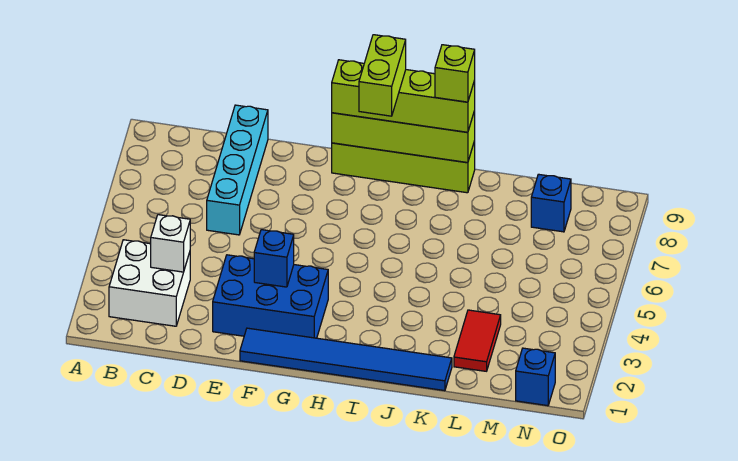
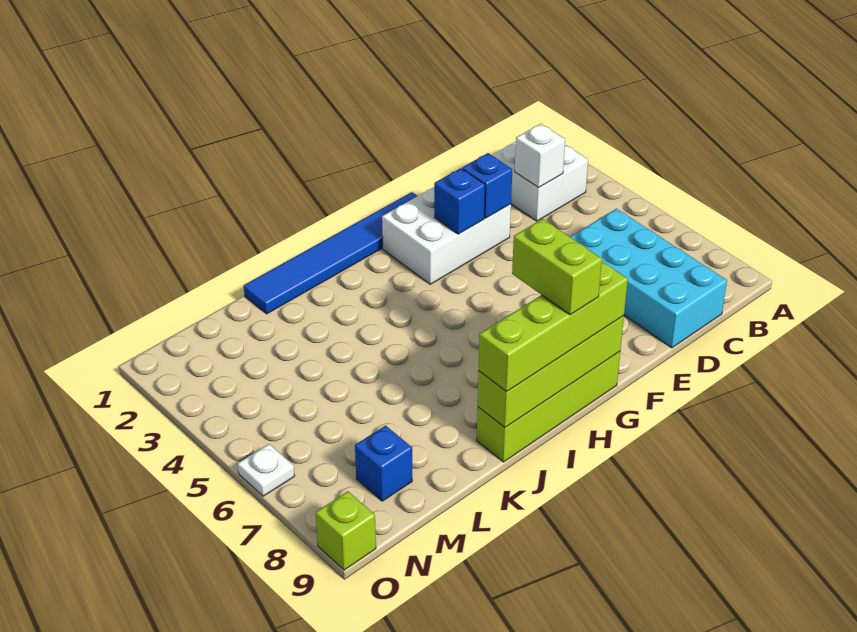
cyan brick D6:D9 level 1 -> cyan brick C6:D9 level 1
blue brick E2:G3 level 1 -> white brick E2:G3 level 1
lime brick J9 level 4 -> lime brick O9 level 1
red tile L2:L3 level 1 -> none
blue brick N1 level 1 -> blue brick E3 level 2
none -> white plate O6 level 1

